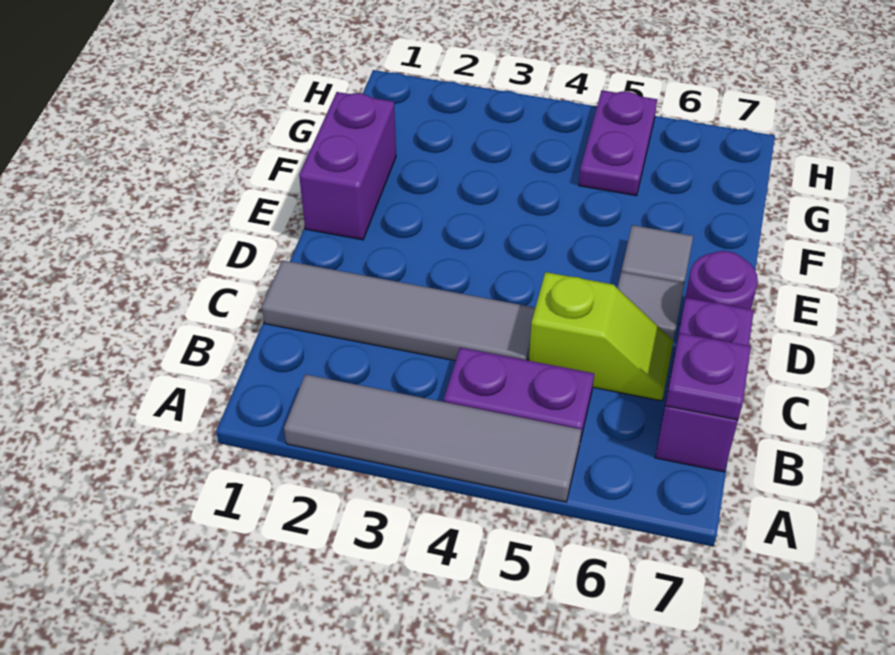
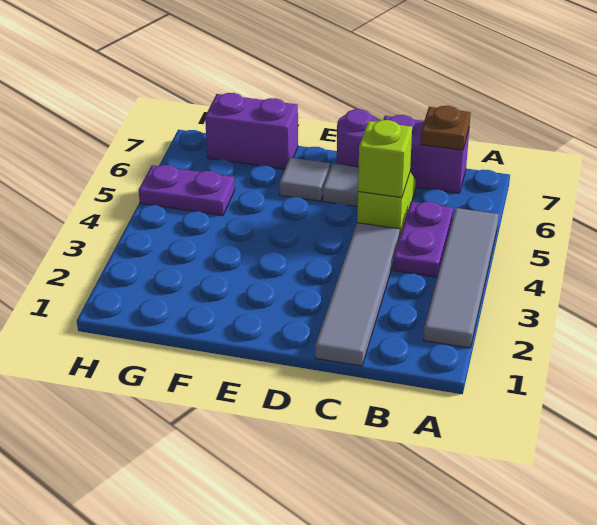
purple plate B7 level 2 -> brown plate B7 level 2
none -> lime brick C5 level 2
purple brick E1:F1 level 1 -> purple brick F7:G7 level 1

